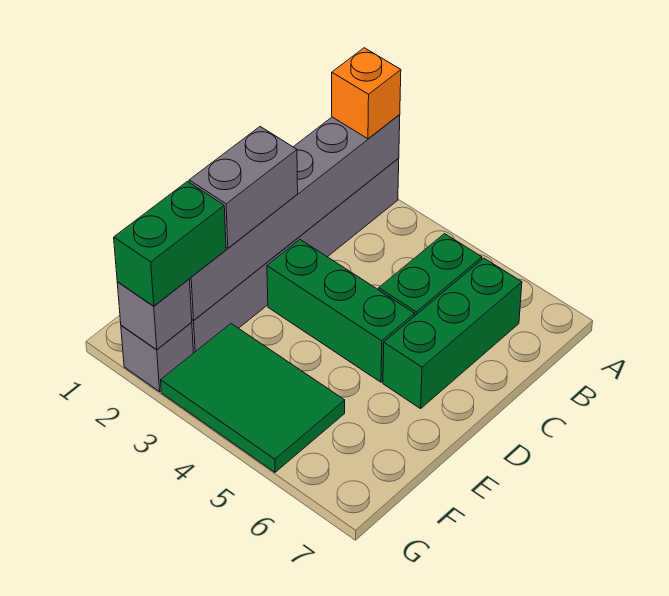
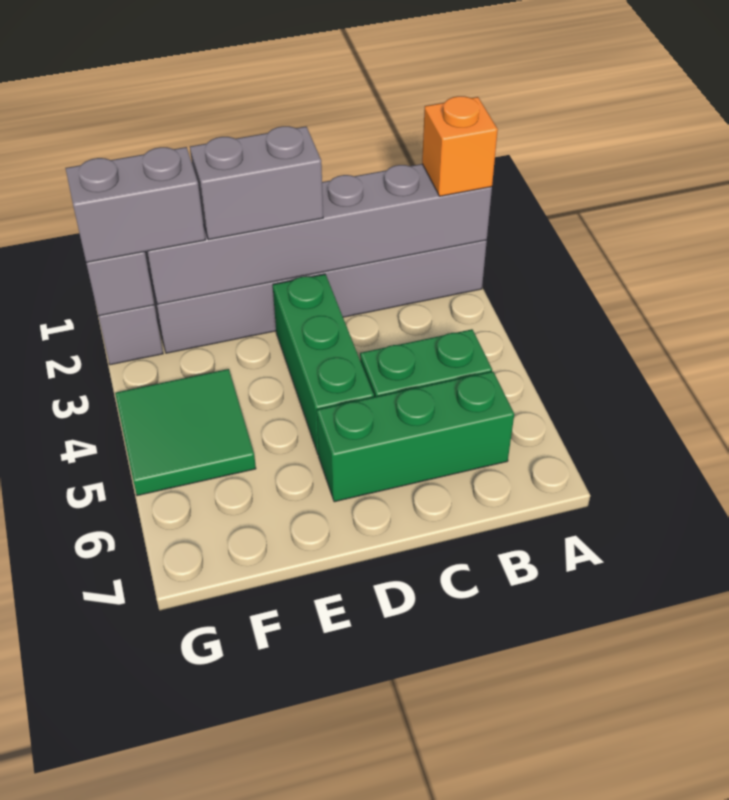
green brick F2:G2 level 3 -> grey brick F2:G2 level 3
green tile F3:G5 level 1 -> green tile F4:G5 level 1

